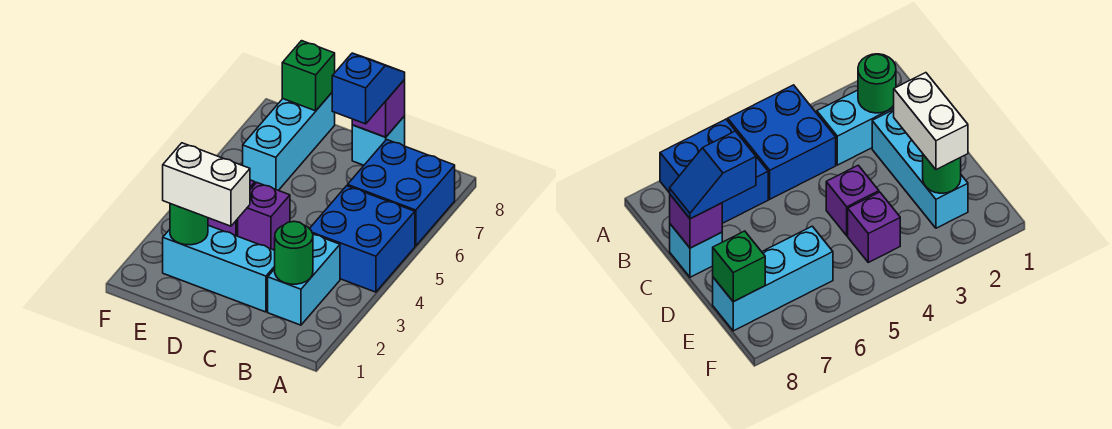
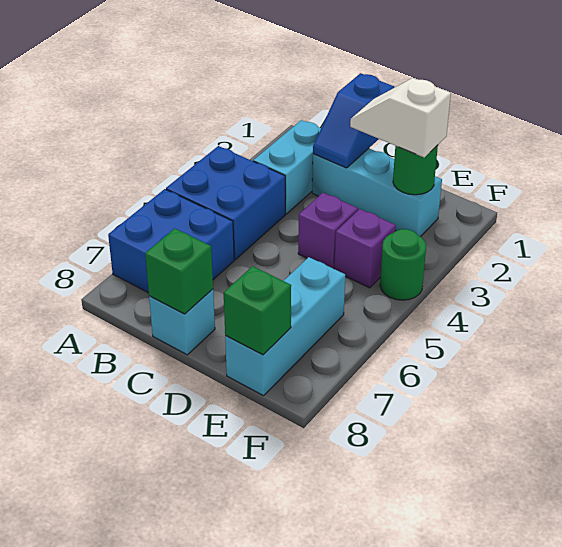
green round brick B2 level 2 -> green round brick F4 level 1
blue slope C7:C8 level 3 top 7 -> blue slope C1:C2 level 2 top 1
purple brick C8 level 2 -> green brick C8 level 2
white brick D2:E2 level 3 -> white slope D2:E2 level 3 top E

